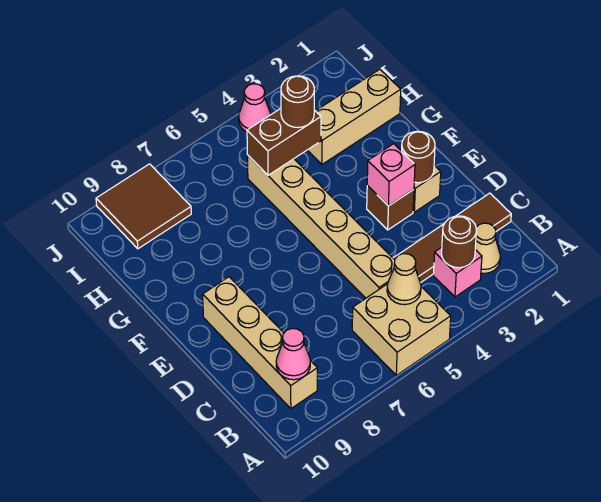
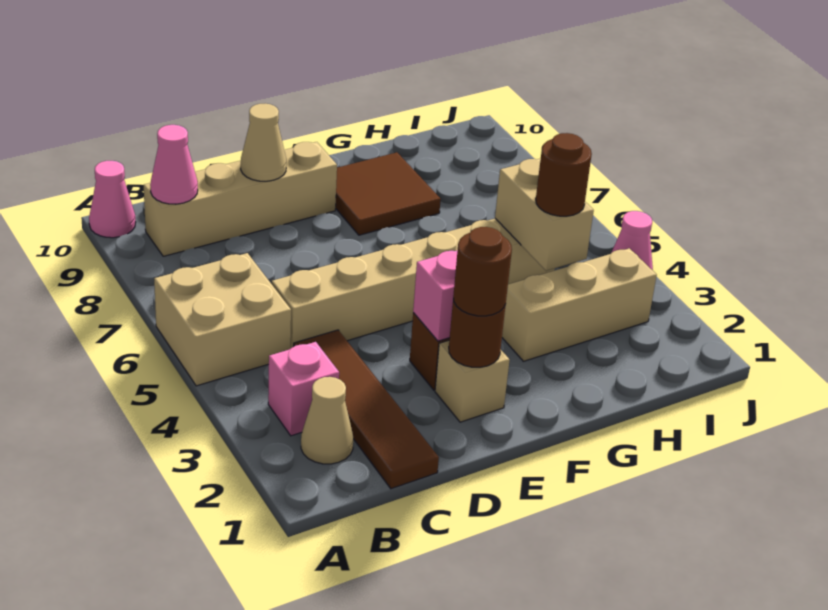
none -> pink cone A10 level 1
brown round brick B3 level 2 -> brown round brick E2 level 3
tan cone B5 level 2 -> tan cone D9 level 2
tan brick H1:H3 level 1 -> tan brick G3:I3 level 1
brown brick H4:H5 level 2 -> tan brick H4:H5 level 2
brown tile I8:J9 level 1 -> brown tile F8:G9 level 1

